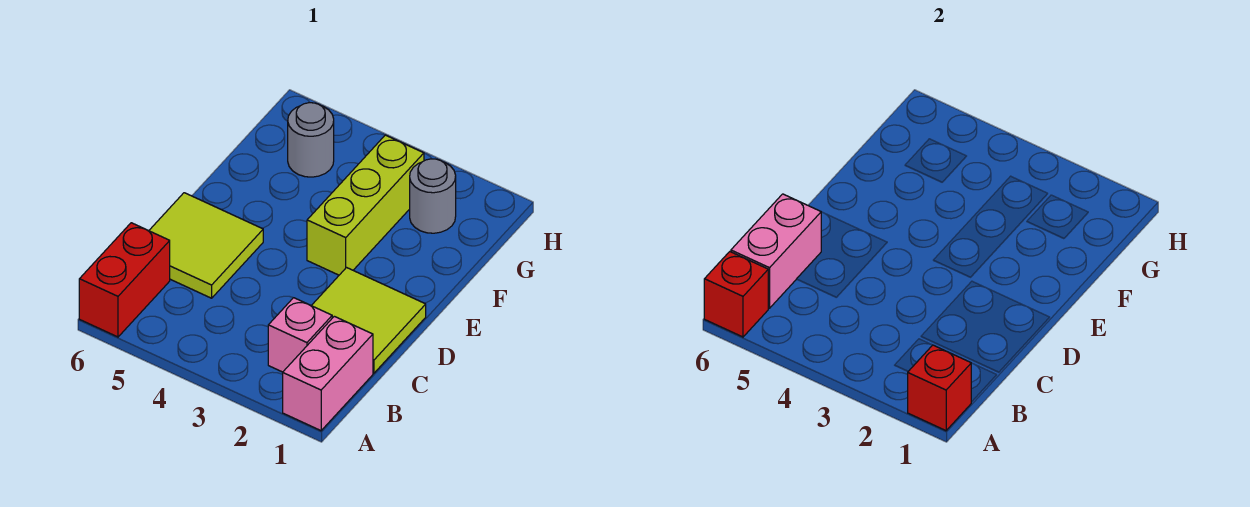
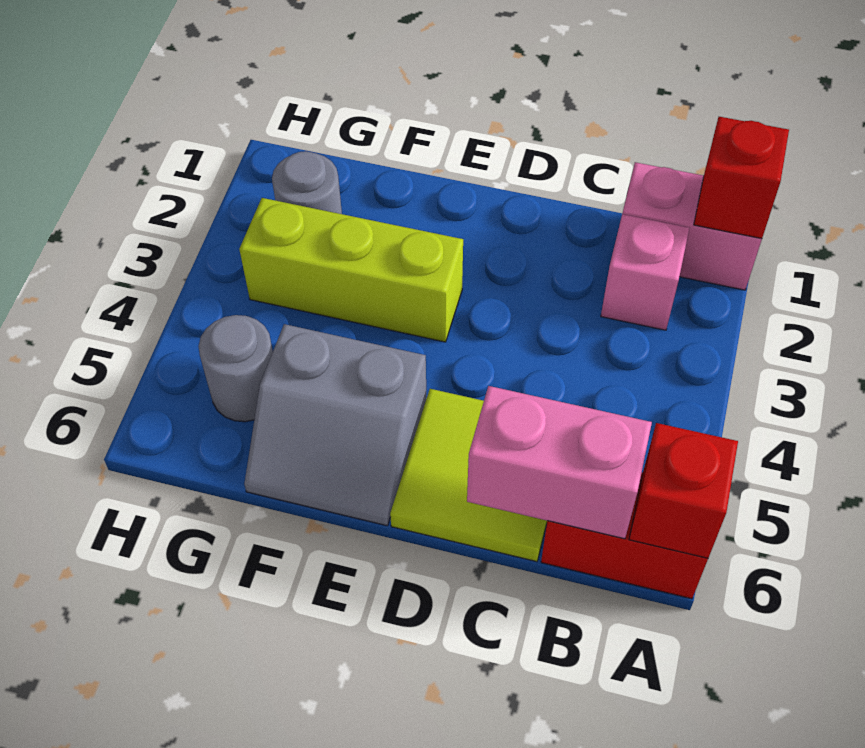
lime tile C1:D2 level 1 -> none
none -> grey slope E5:F6 level 1 top 5

